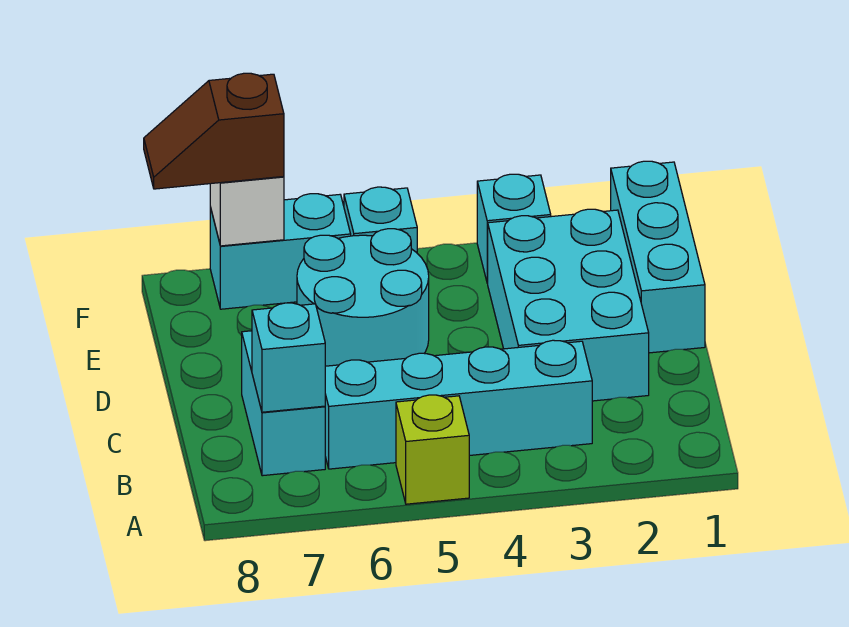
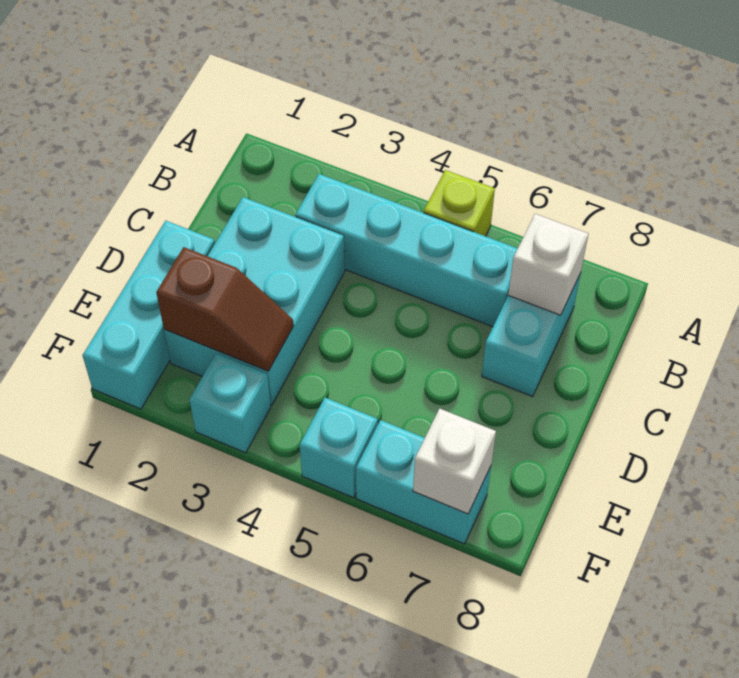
cyan brick B7 level 2 -> white brick B7 level 2
cyan round brick D5:E6 level 1 -> none
brown slope F7:F8 level 3 top 7 -> brown slope E2:E3 level 2 top 2

